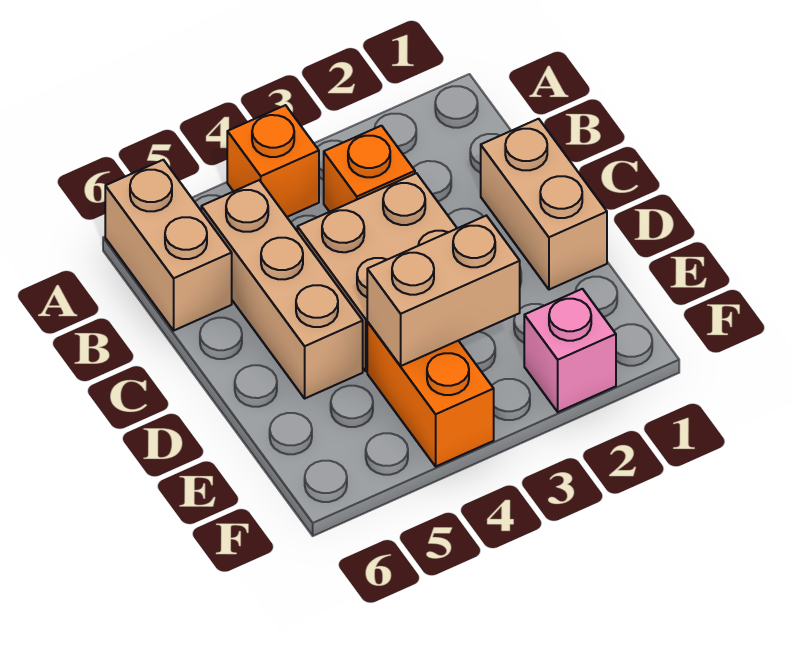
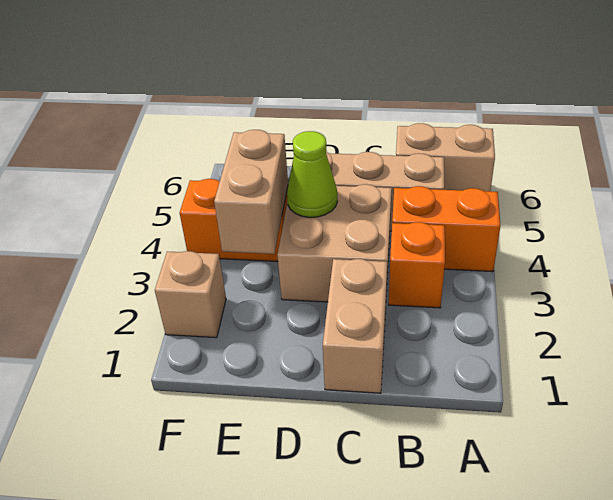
orange brick A4 level 1 -> orange brick A4:B4 level 1
tan brick C1:D1 level 1 -> tan brick C1:C2 level 1
none -> lime cone D4 level 2
pink brick F2 level 1 -> tan brick F2 level 1

